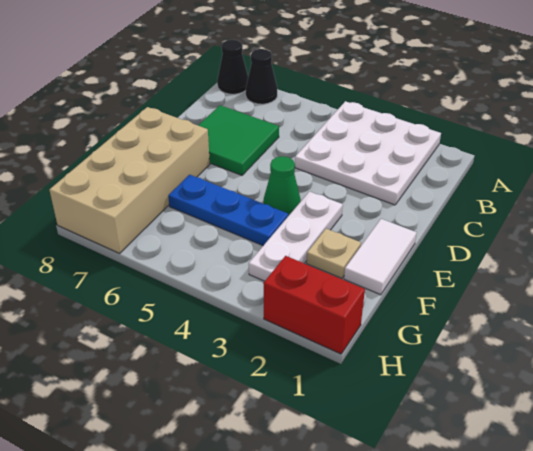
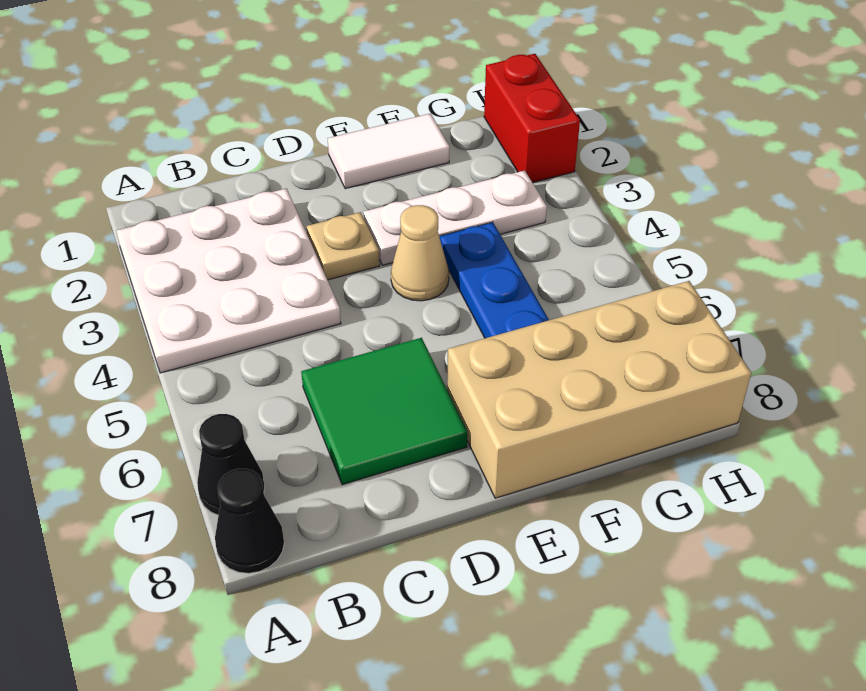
green cone E4 level 1 -> tan cone E4 level 1
tan plate F2 level 1 -> tan plate D3 level 1

